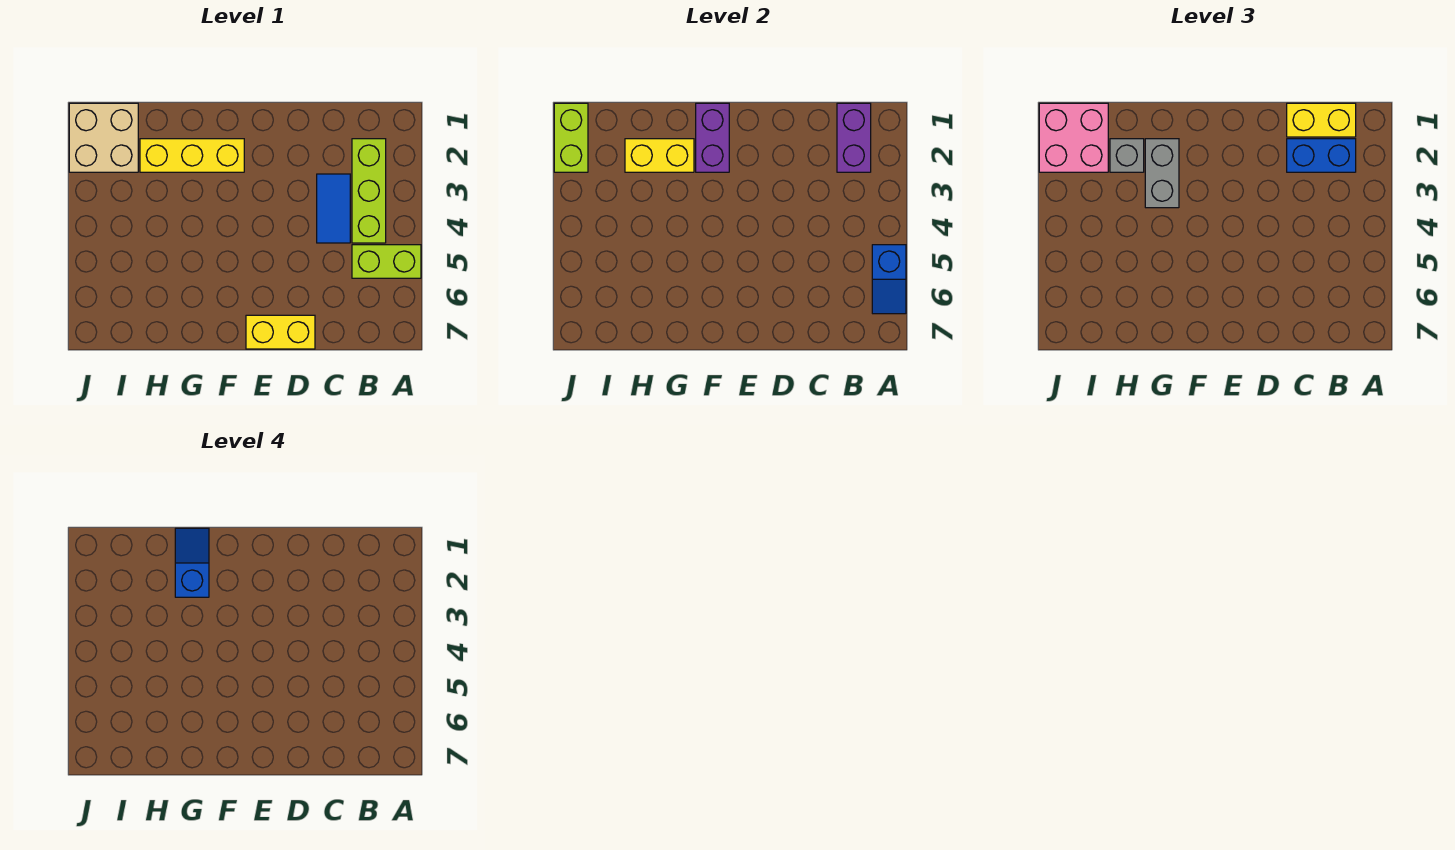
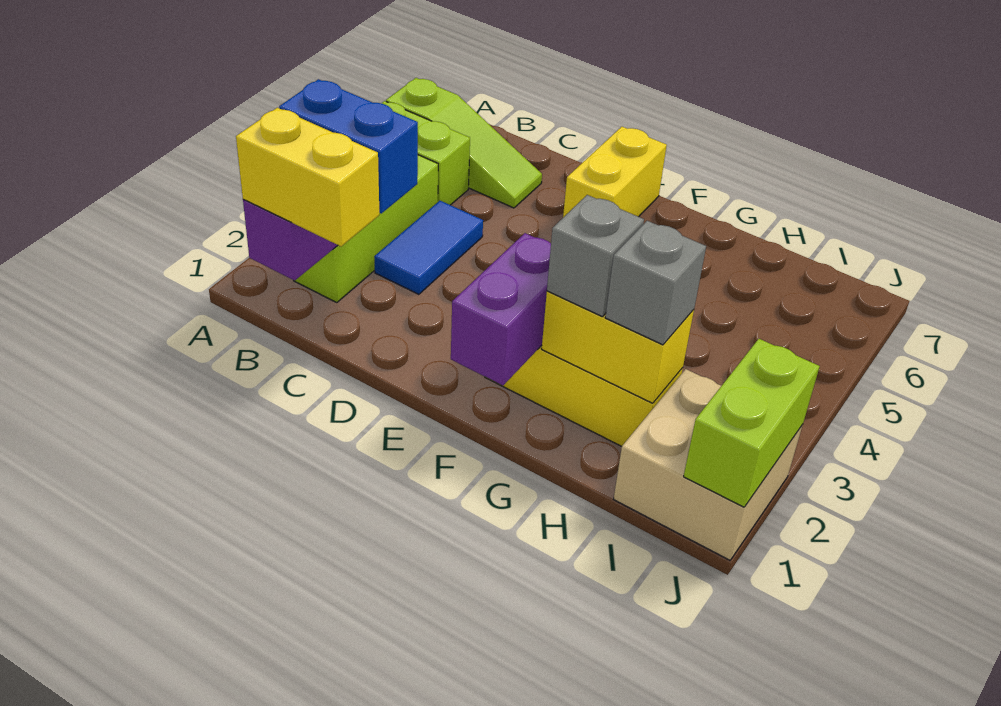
blue slope A5:A6 level 2 top 5 -> none
none -> lime slope A6:C6 level 1 top A
yellow brick D7:E7 level 1 -> yellow brick E6:E7 level 1
blue slope G1:G2 level 4 top 2 -> none
grey brick G2:G3 level 3 -> grey brick G2 level 3
pink brick I1:J2 level 3 -> none

